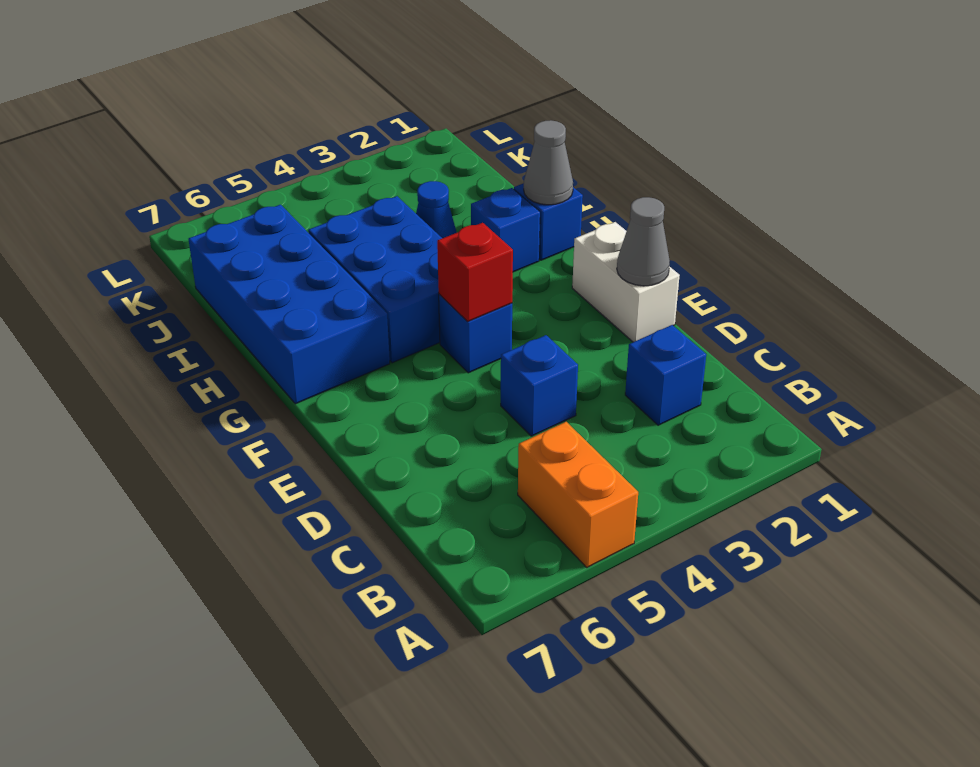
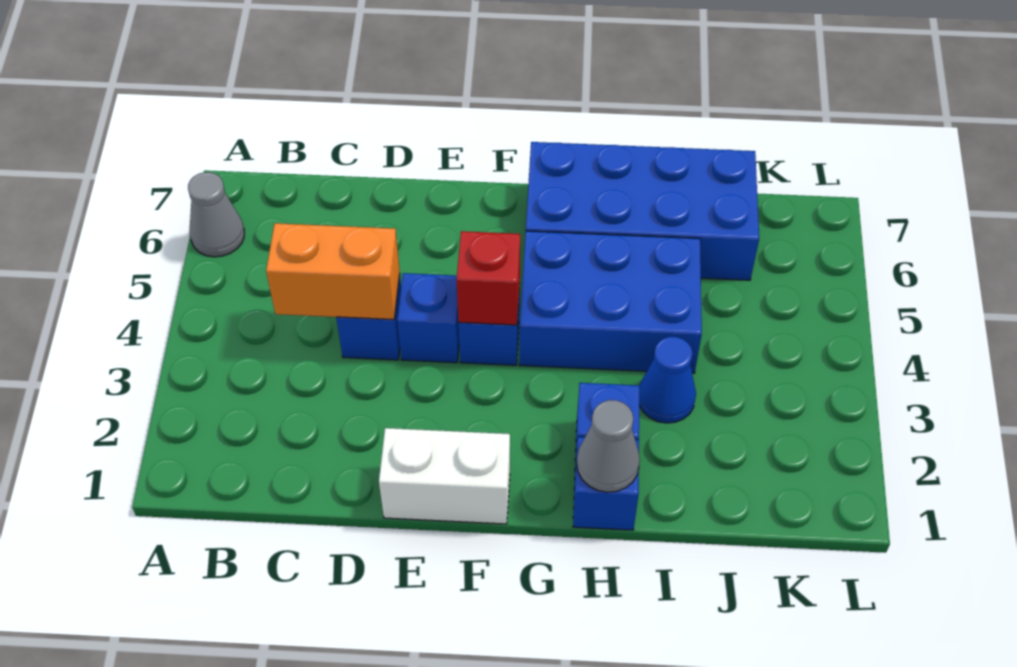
orange brick A5:B5 level 1 -> orange brick C4:D4 level 2
blue brick C2 level 1 -> blue brick E4 level 1
grey cone E1 level 2 -> grey cone A6 level 1

